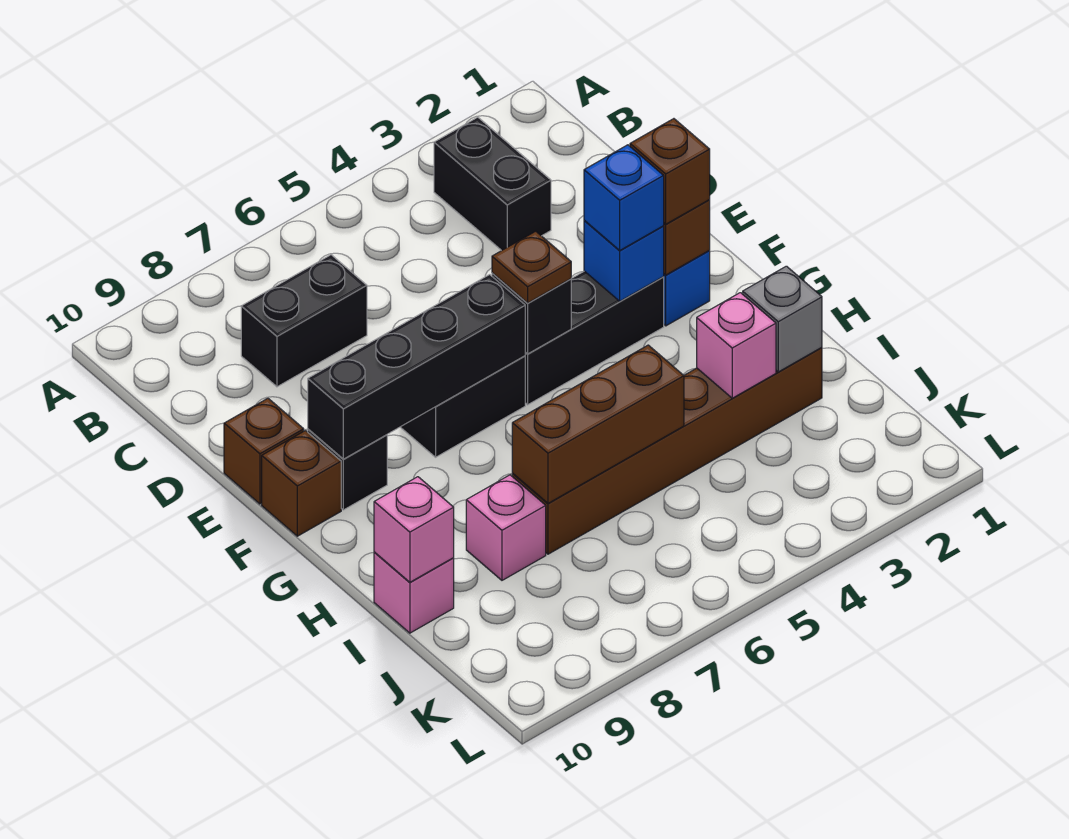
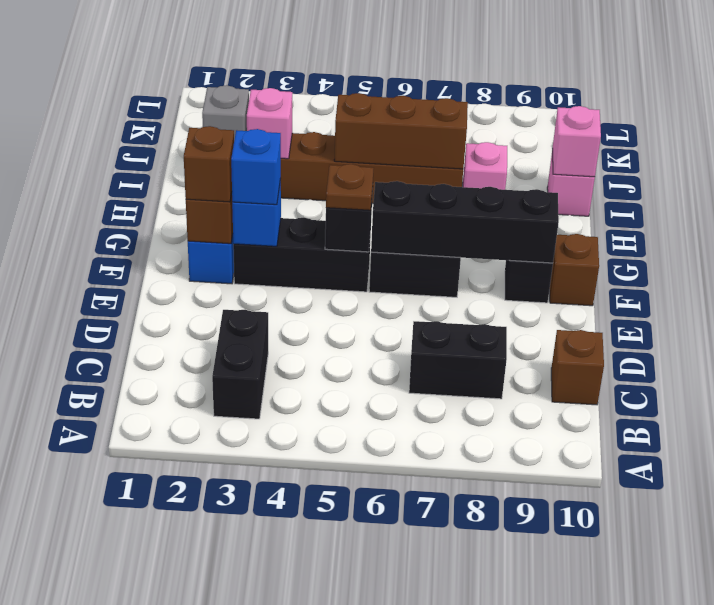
brown brick E10 level 1 -> brown brick C10 level 1

